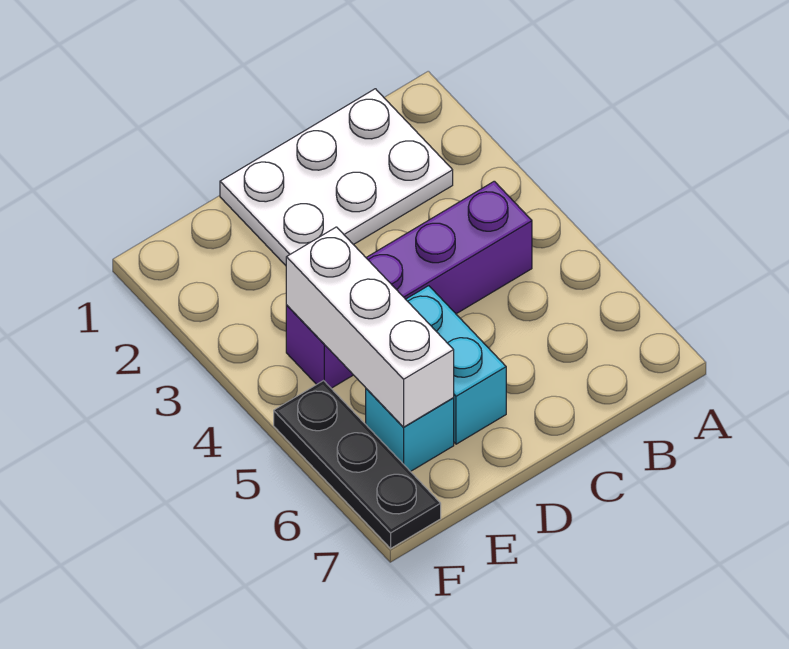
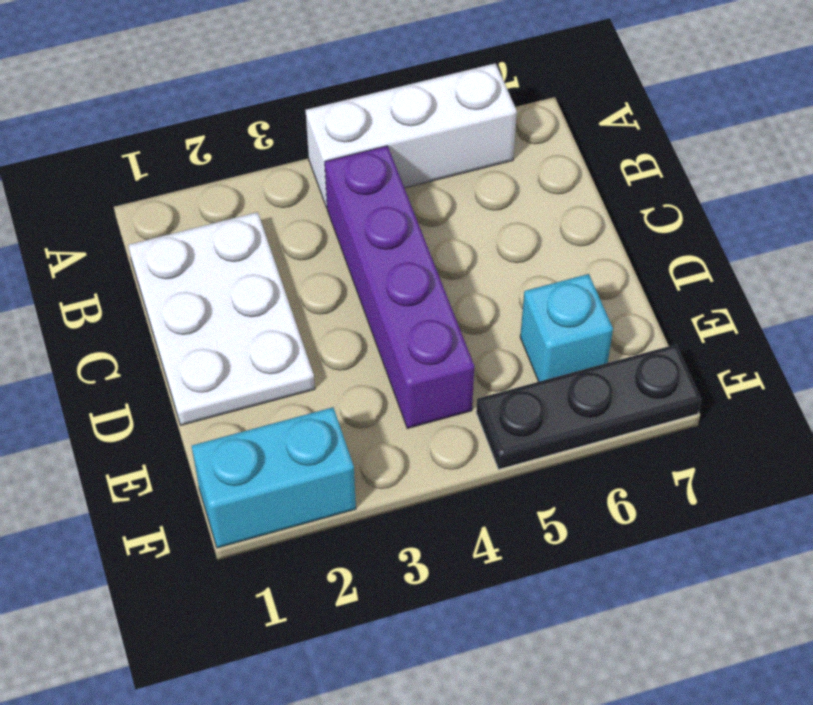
cyan brick D5:D6 level 1 -> cyan brick F1:F2 level 1
white brick E4:E6 level 2 -> white brick A4:A6 level 1

